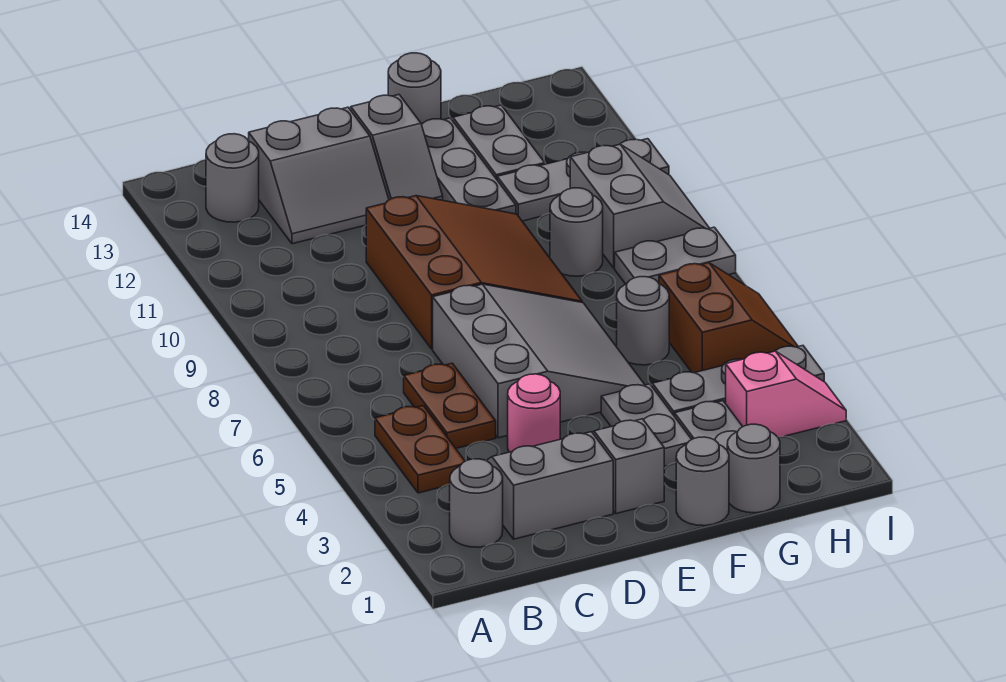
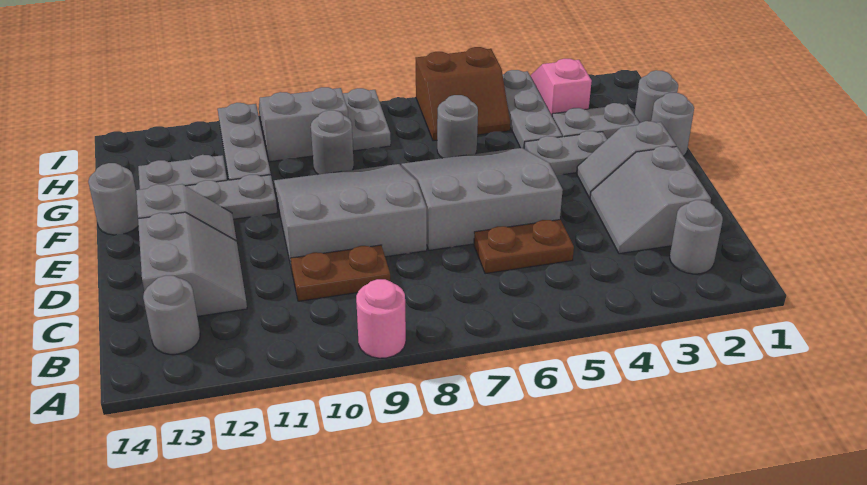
brown plate B4:B5 level 1 -> brown plate C9:C10 level 1
pink round brick D4 level 1 -> pink round brick A9 level 1
brown slope D8:F10 level 1 top D -> grey slope D8:F10 level 1 top D
brown slope H5:I6 level 1 top H -> brown slope H5:I6 level 1 top I

